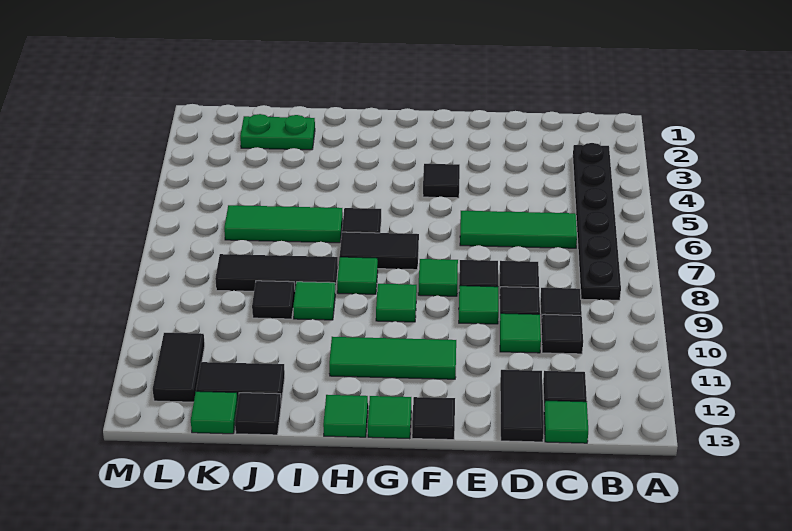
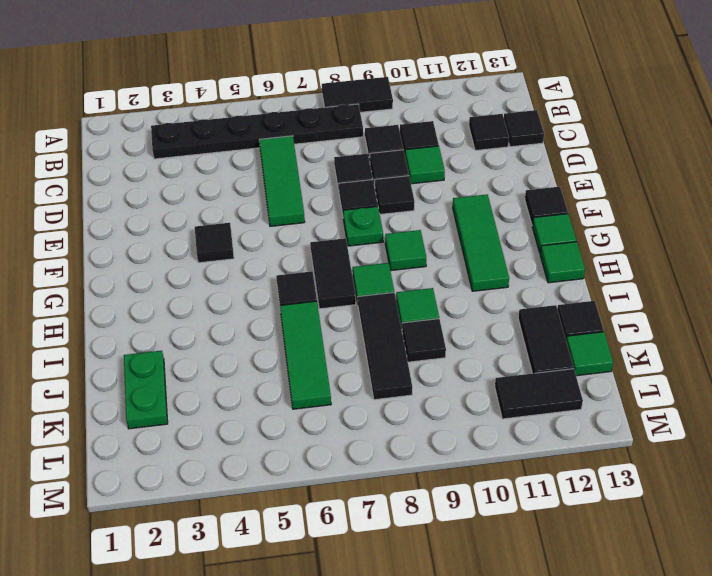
green tile C13 level 1 -> black tile C13 level 1
black tile D12:D13 level 1 -> black tile A8:A9 level 1
green tile E9 level 1 -> black tile E9 level 1
green tile F8 level 1 -> green plate F8 level 1

